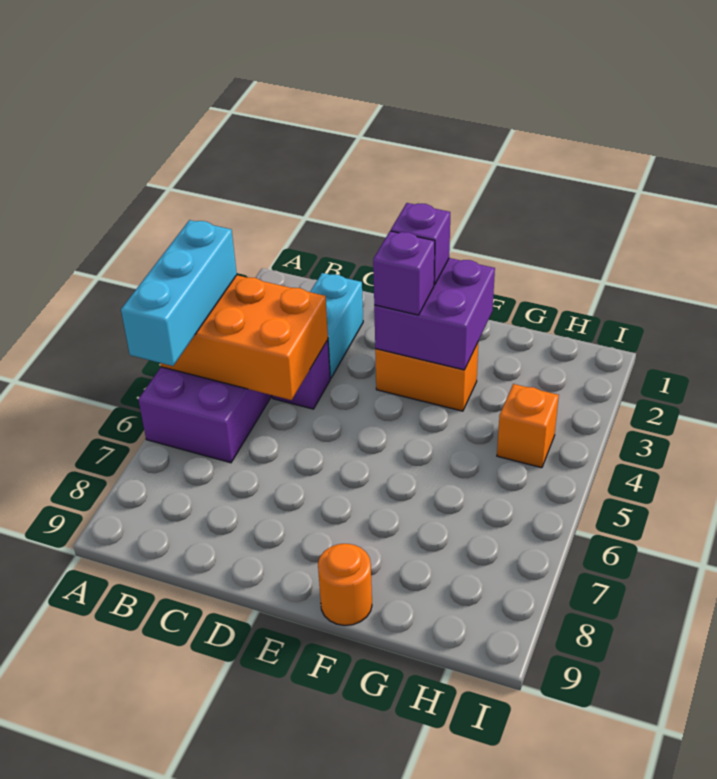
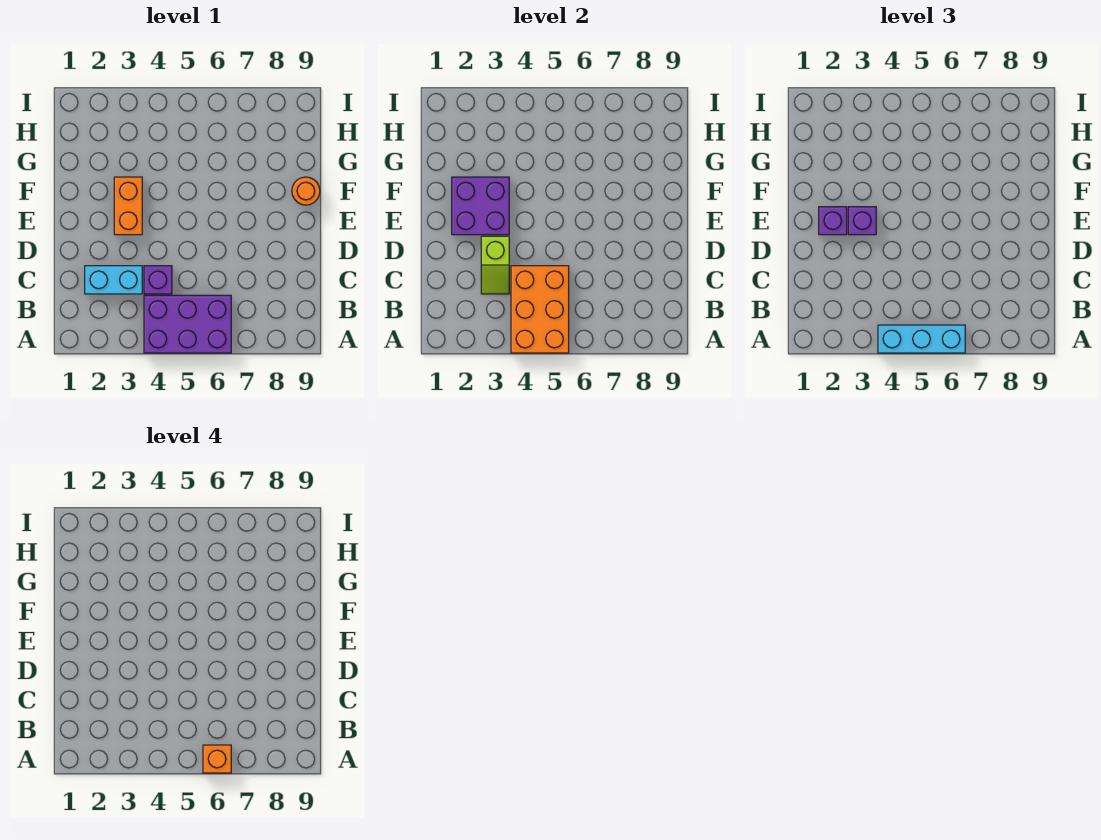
none -> lime slope C3:D3 level 2 top D
orange brick H4 level 1 -> orange brick A6 level 4

